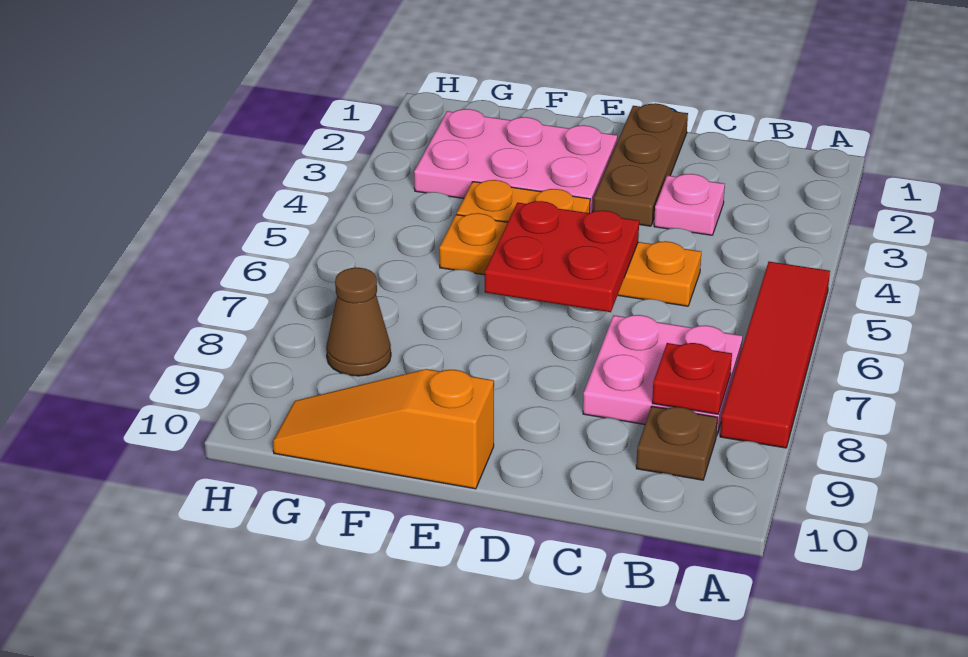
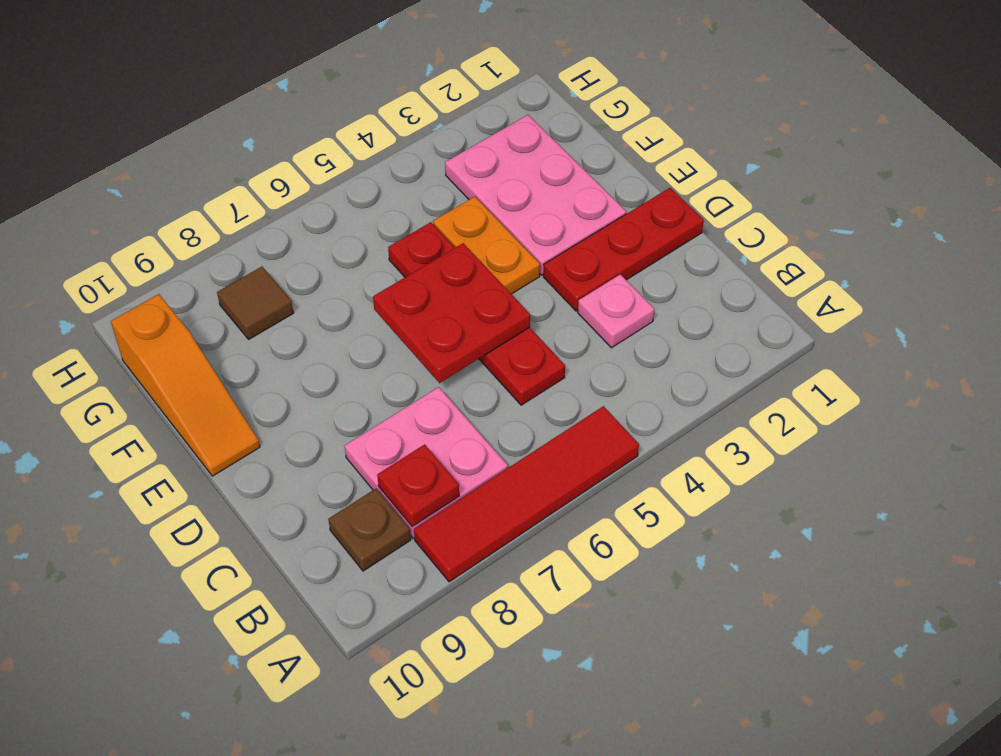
orange plate C5:F5 level 1 -> red plate C5:F5 level 1
brown plate D1:D3 level 1 -> red plate D1:D3 level 1
orange slope E10:G10 level 1 top E -> orange slope E10:G10 level 1 top G
brown cone G8 level 1 -> brown tile G8 level 1

